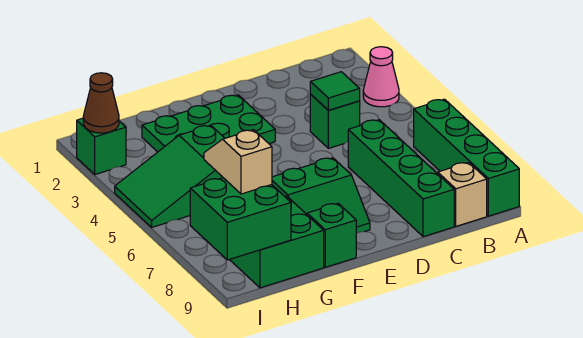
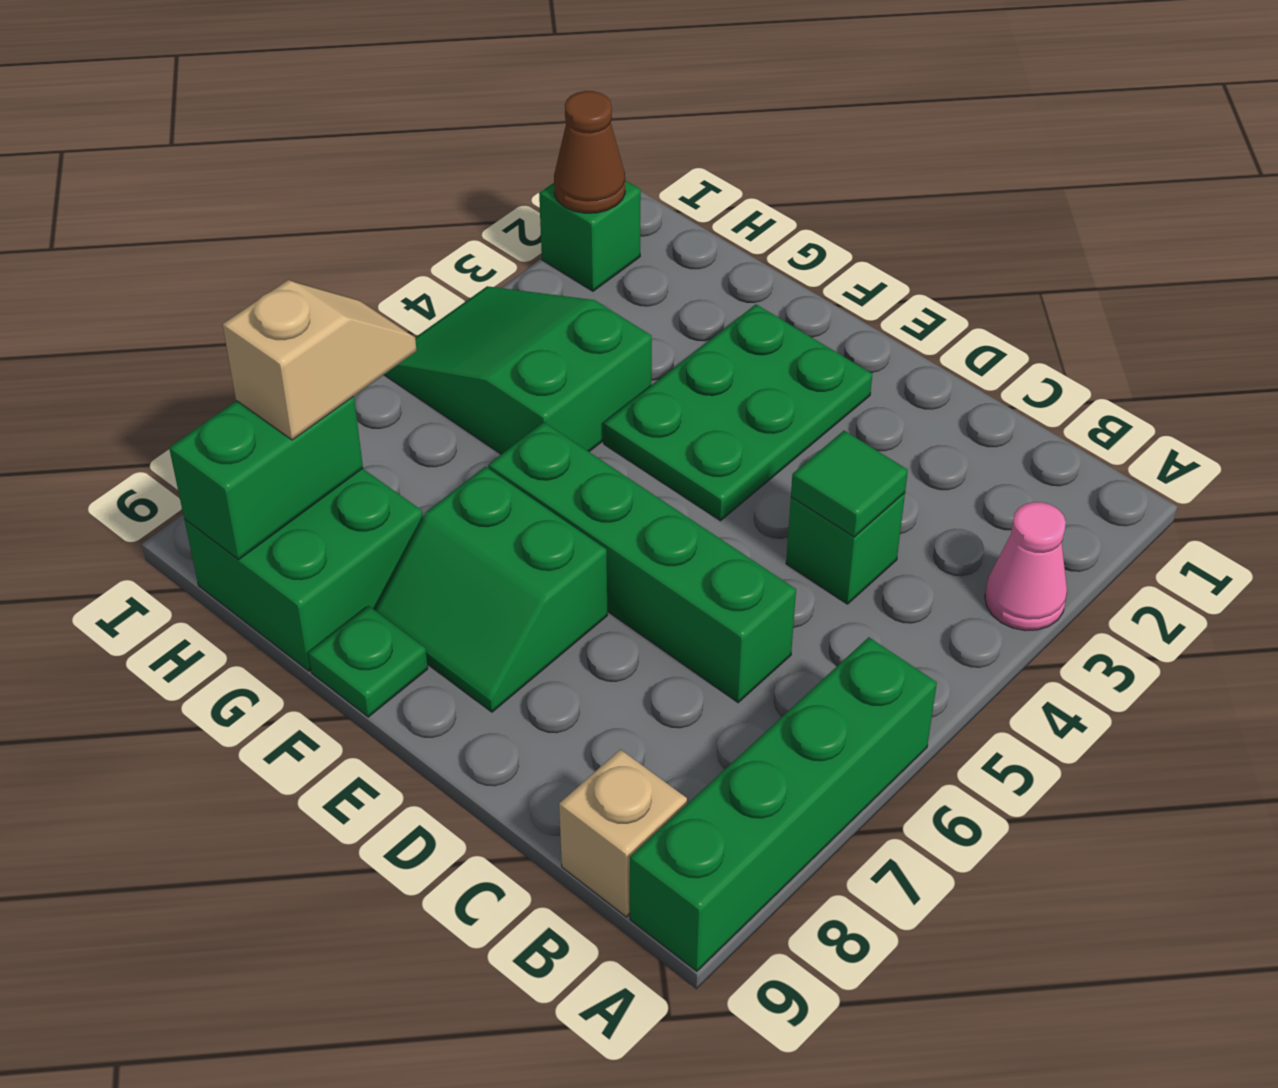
green brick C6:C9 level 1 -> green brick C6:F6 level 1
green plate E2:G3 level 1 -> green plate E2:F4 level 1
green brick F9 level 1 -> green plate F9 level 1
green brick H8:I9 level 2 -> green brick H8:H9 level 2

